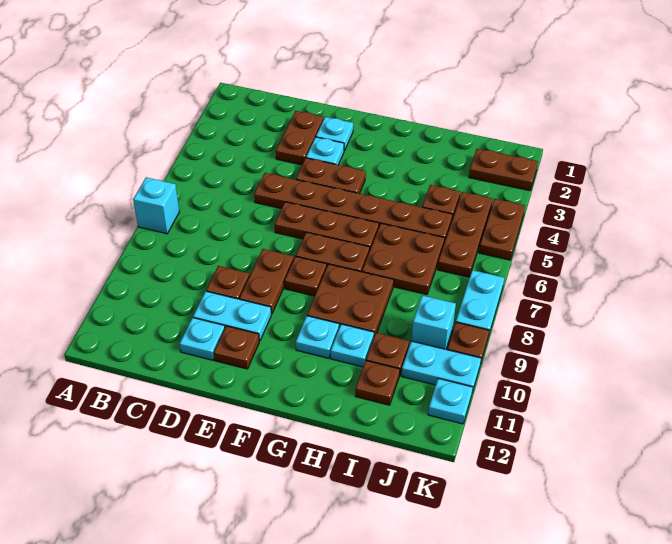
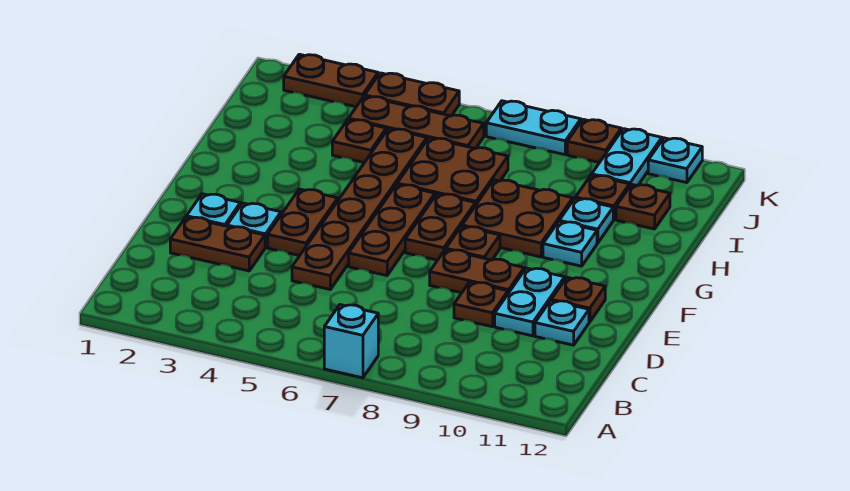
brown plate J2:K2 level 1 -> brown plate K2:K3 level 1
cyan brick J9 level 1 -> none

